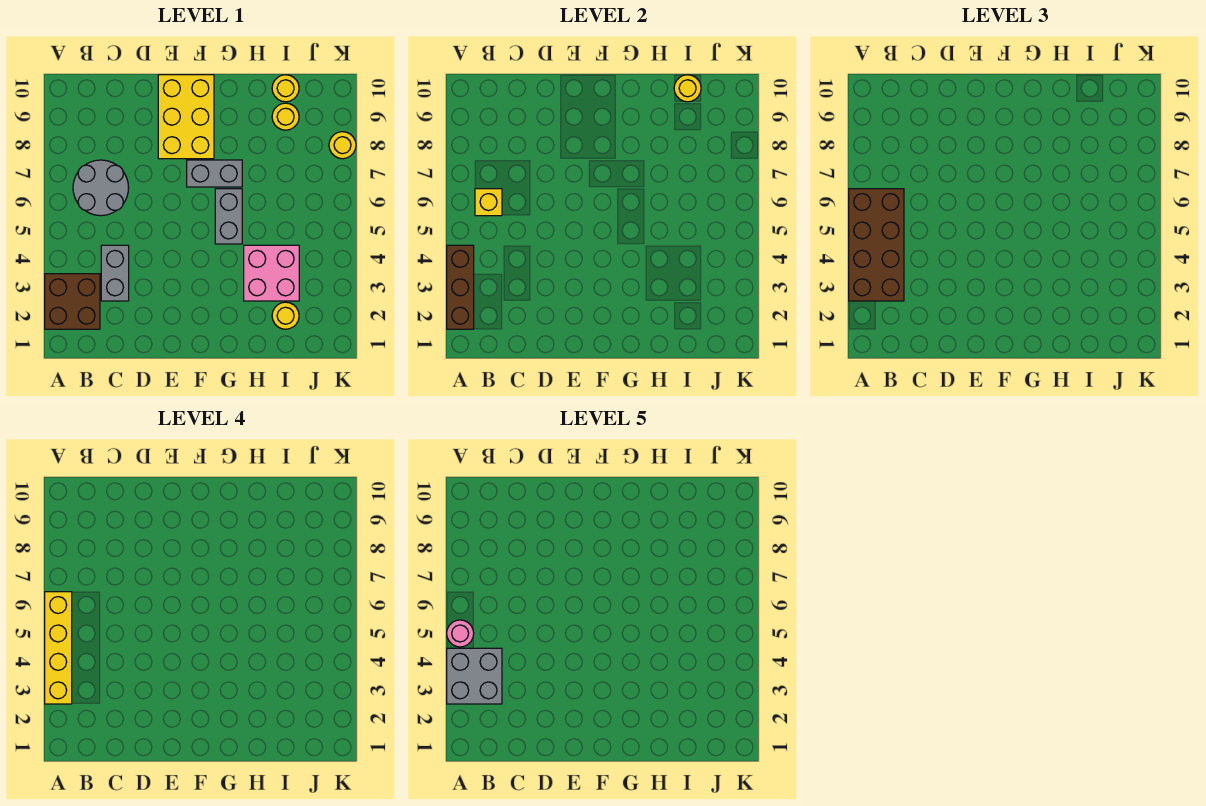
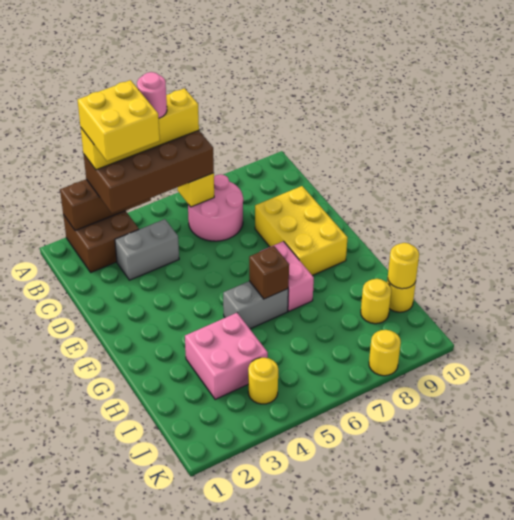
grey brick A3:B4 level 5 -> yellow brick A3:B4 level 5
grey round brick B6:C7 level 1 -> pink round brick B6:C7 level 1
yellow brick E8:F10 level 1 -> yellow brick D8:F9 level 1
grey brick F7:G7 level 1 -> pink brick F7:G7 level 1
none -> brown brick G6 level 2
yellow round brick I2 level 1 -> yellow round brick J4 level 1

